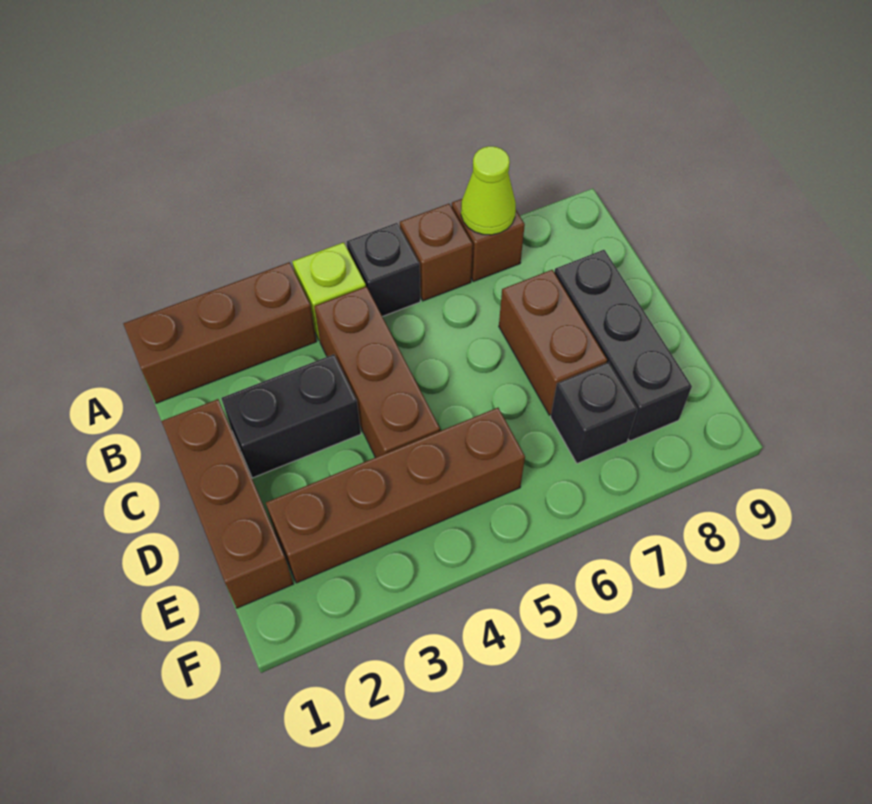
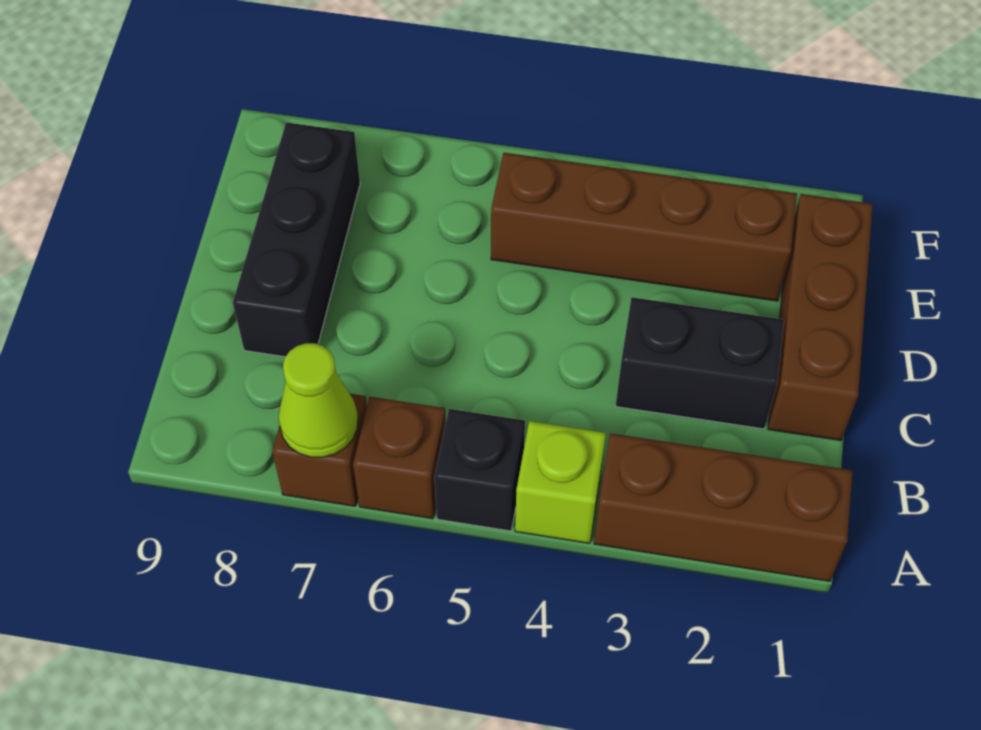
brown brick B4:D4 level 1 -> none
brown brick C7:D7 level 1 -> none
black brick E7 level 1 -> none

